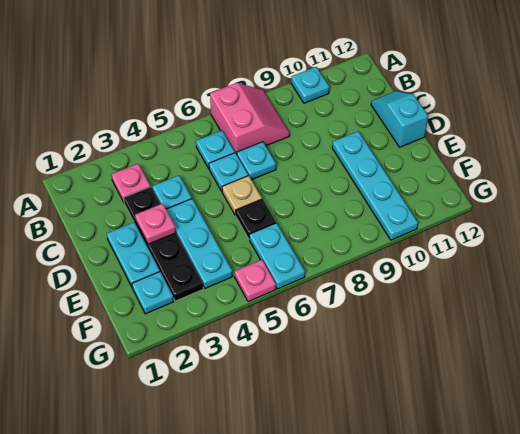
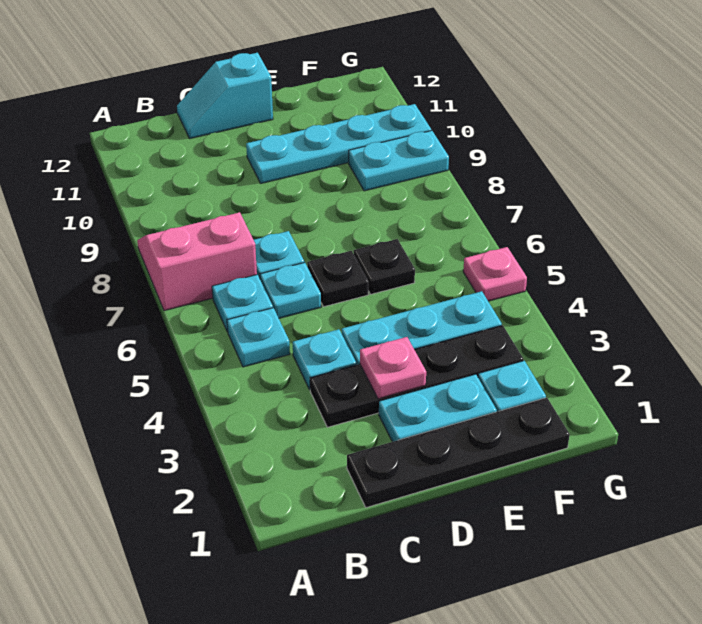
cyan plate A10 level 1 -> cyan plate B5 level 1
pink plate B3 level 1 -> none
none -> black plate C1:F1 level 1
tan plate D6 level 1 -> black plate D6 level 1
cyan plate F6:G6 level 1 -> cyan plate F9:G9 level 1

